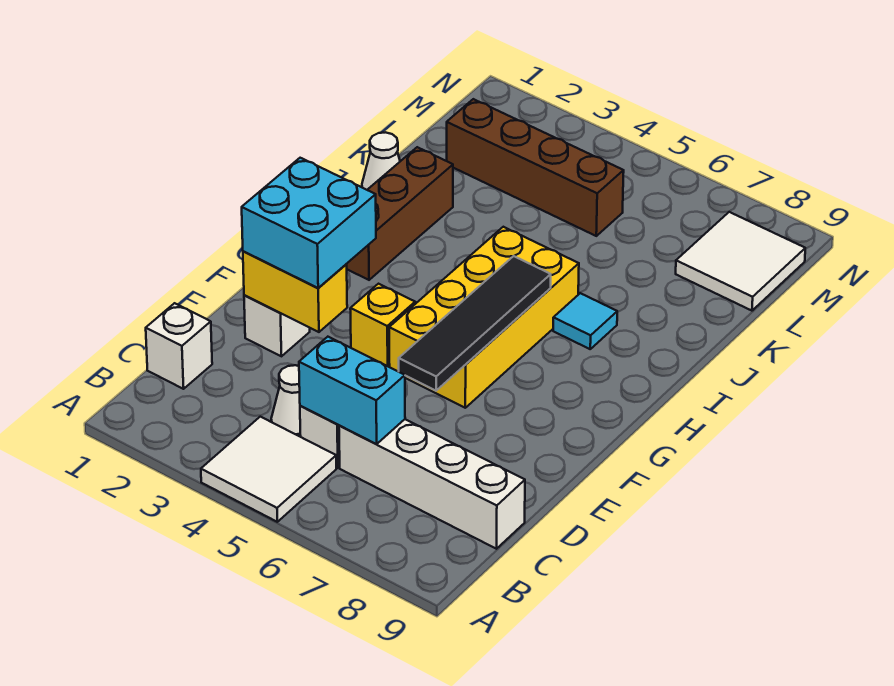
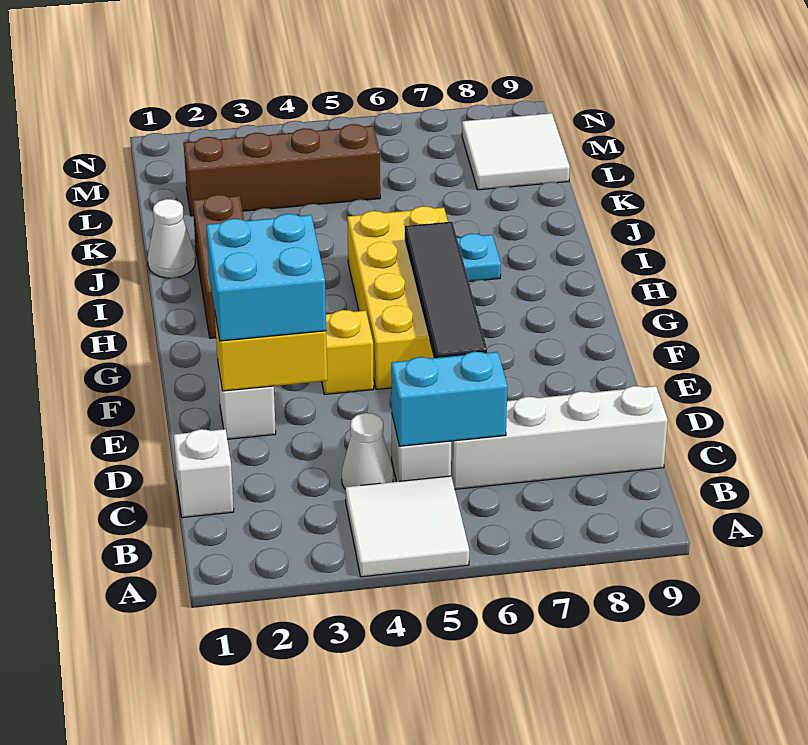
cyan tile I7 level 1 -> cyan plate I7 level 1

